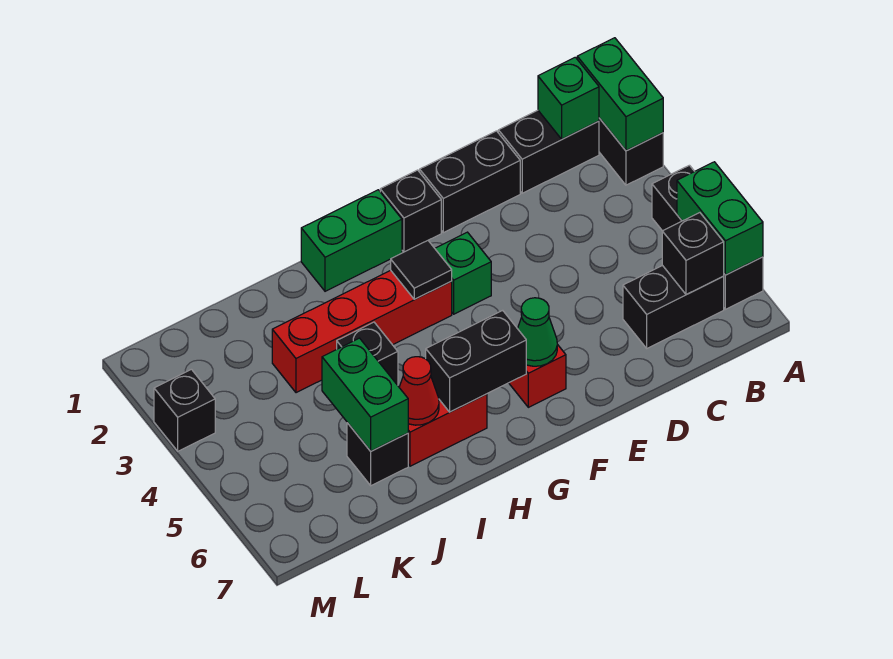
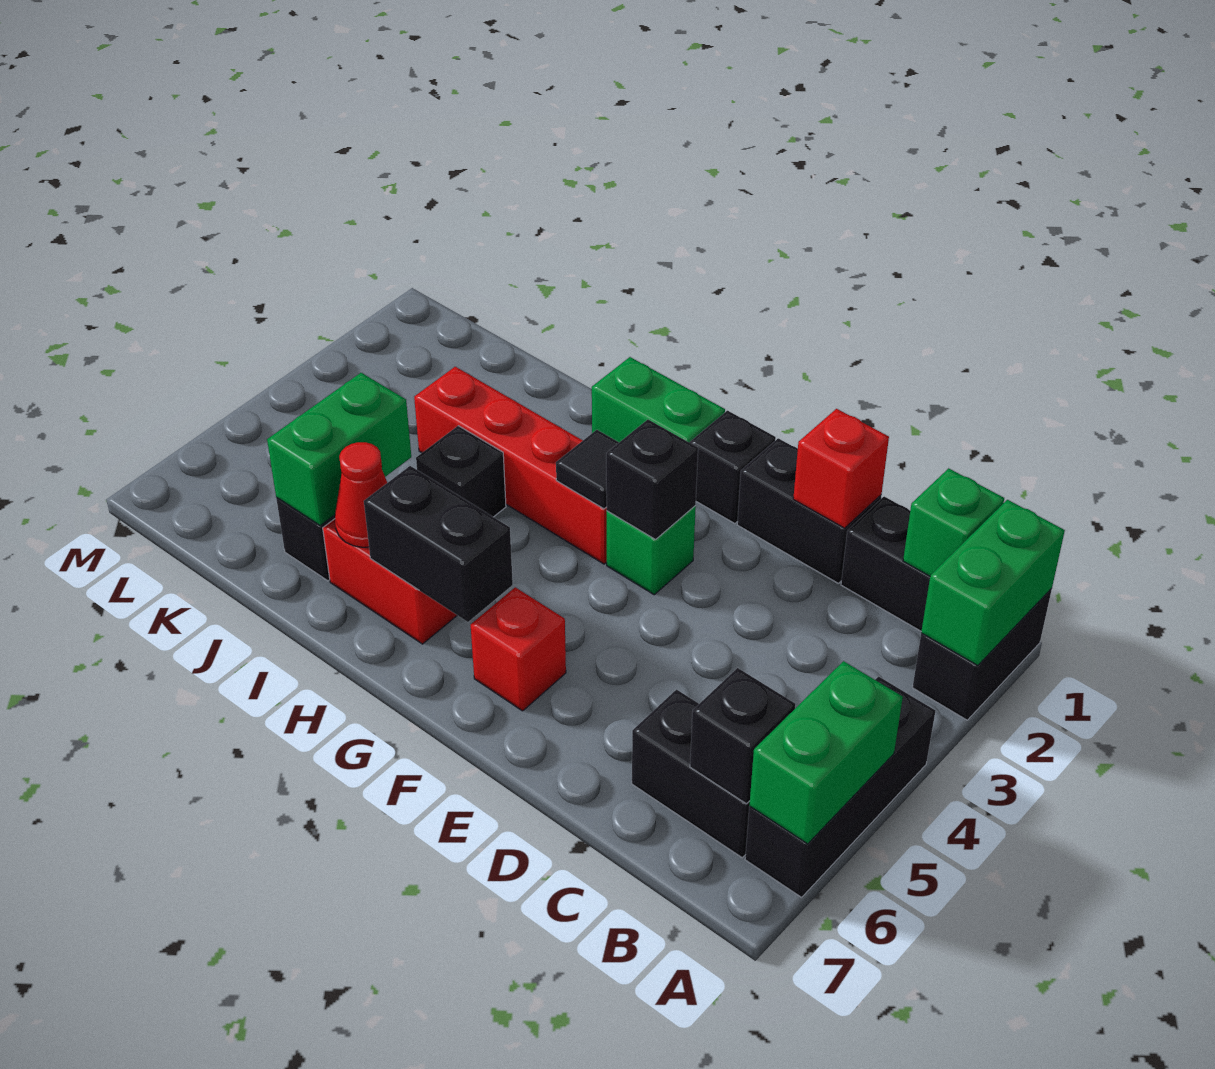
none -> red brick D1 level 2
green cone F6 level 2 -> none
black brick M3 level 1 -> black brick F3 level 2

